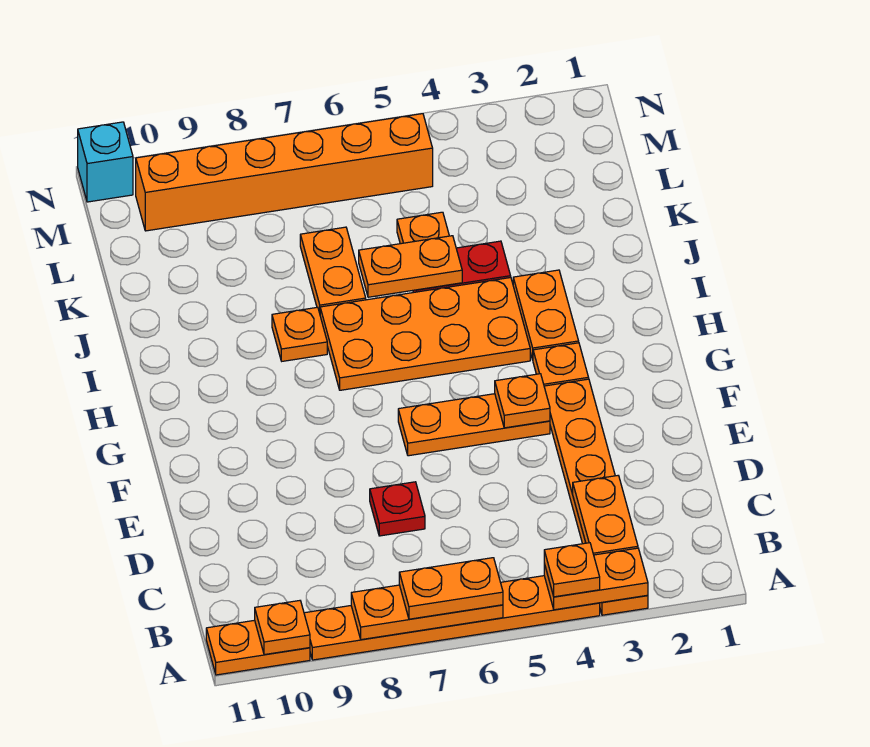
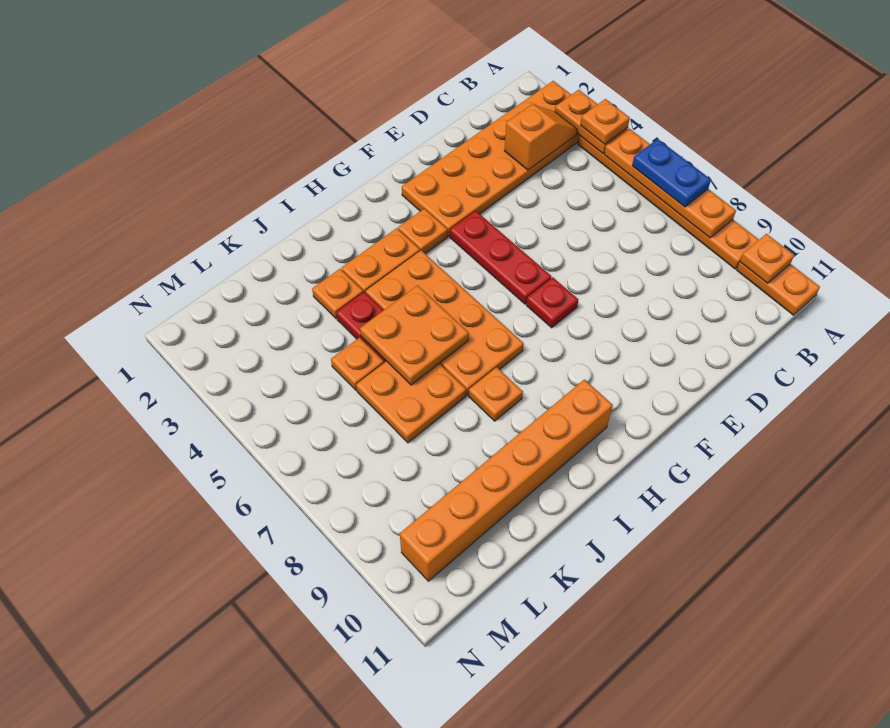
orange plate A3:F3 level 1 -> orange plate A2:F3 level 1
orange plate A6:A8 level 2 -> orange plate A5:A8 level 2
orange plate A6:A7 level 3 -> blue plate A6:A7 level 3
orange plate B3:C3 level 2 -> orange slope B3:C3 level 2 top C
red plate D7 level 1 -> red plate F7 level 1
orange plate F4:F6 level 1 -> red plate F4:F6 level 1
orange plate F4 level 2 -> orange plate J3 level 1
orange plate J5:J6 level 2 -> orange plate I5:J6 level 2
orange plate J7:K7 level 1 -> orange plate J6:K7 level 1
orange brick M5:M10 level 1 -> orange brick H10:M10 level 1
cyan brick N11 level 1 -> none

